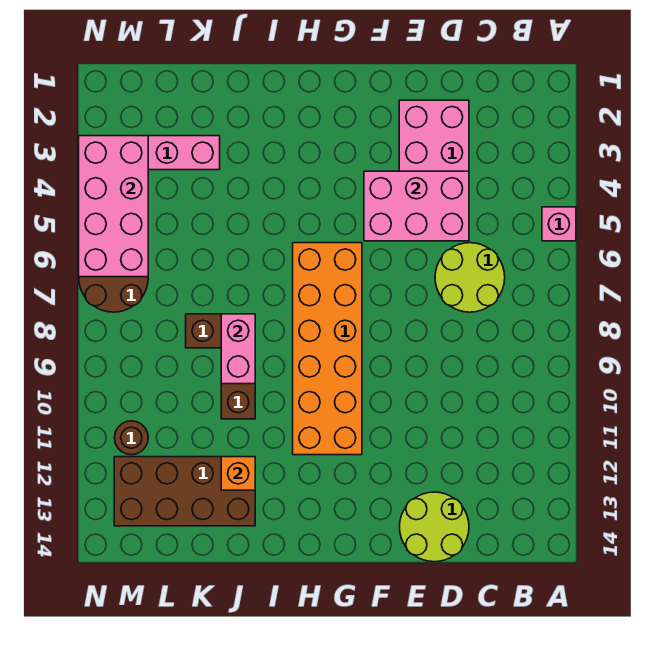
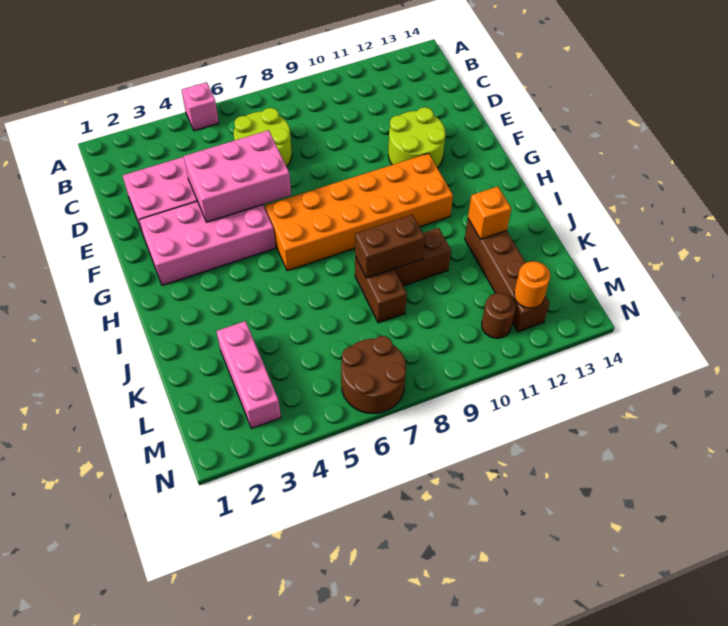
pink brick D4:F5 level 2 -> pink brick E4:F6 level 2
lime round brick D13:E14 level 1 -> lime round brick E11:F12 level 1
pink brick J8:J9 level 2 -> brown brick J8:J9 level 2
brown brick J12:M13 level 1 -> brown brick J12:M12 level 1
pink brick M3:N6 level 2 -> pink brick F2:G5 level 1
none -> orange round brick M12 level 2

